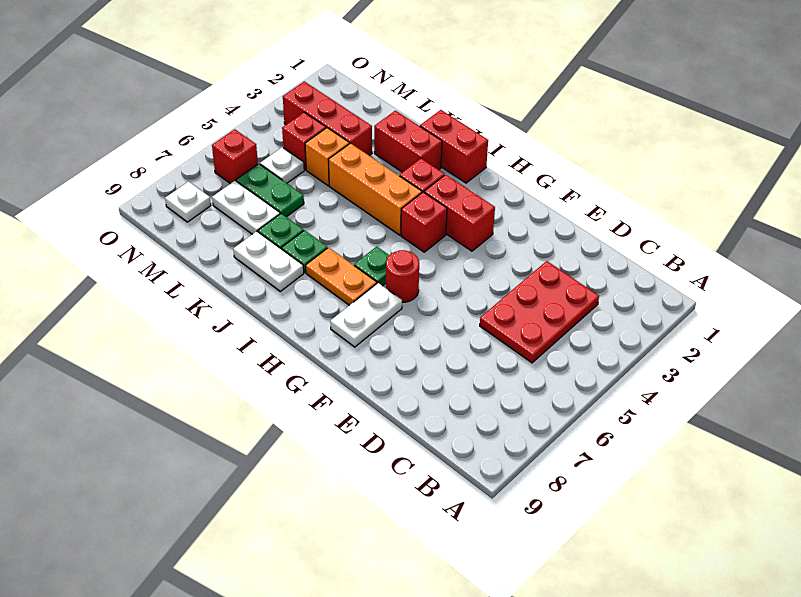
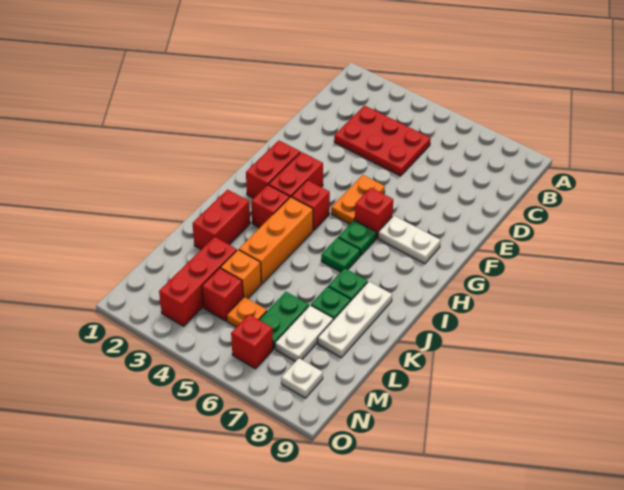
red round brick G6 level 1 -> red brick G6 level 1
orange plate H7:I7 level 1 -> orange plate F5:G5 level 1
red brick I1:J1 level 1 -> red brick G2:H2 level 1
none -> green plate I6 level 1
white plate J8:K8 level 1 -> white plate J8:L8 level 1
white plate M5 level 1 -> orange plate M5 level 1

